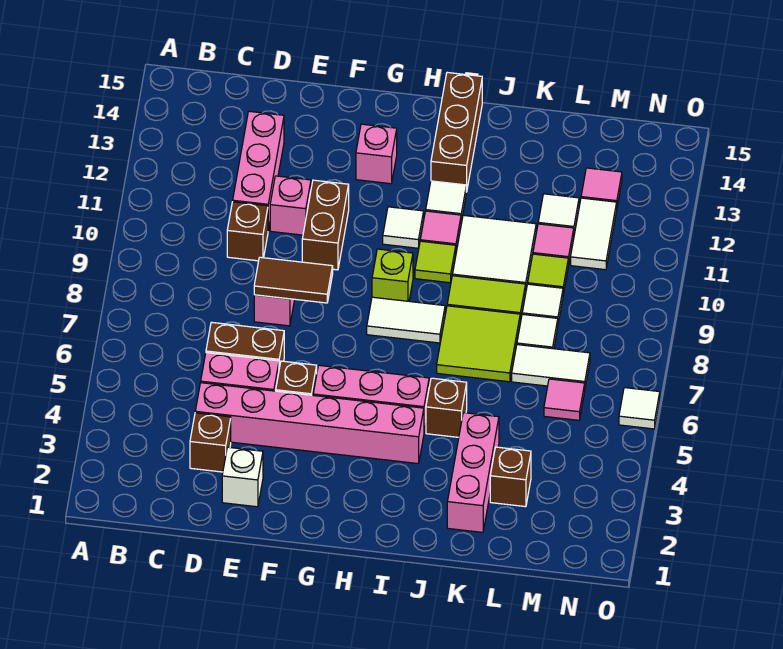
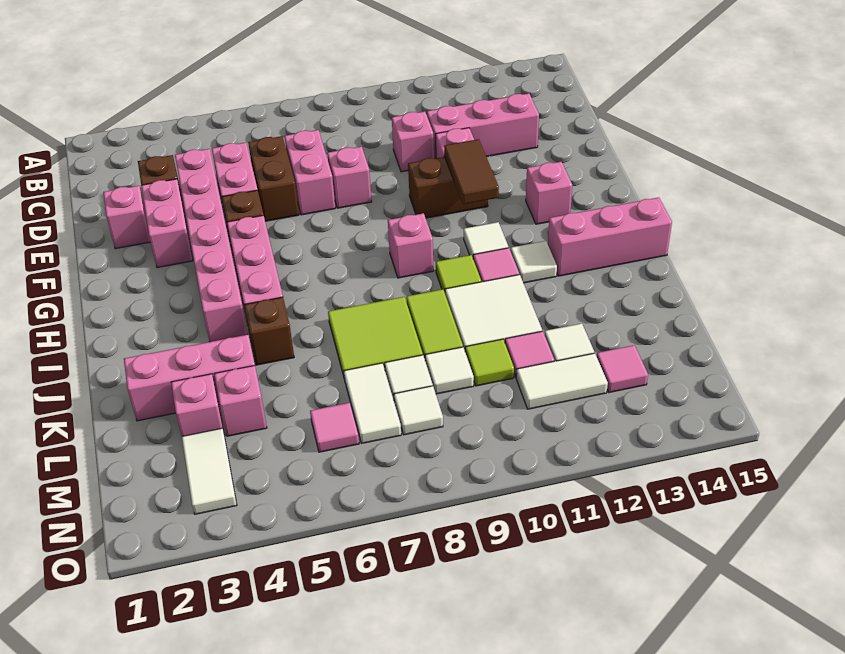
none -> pink brick D7:E7 level 1
brown brick D10 level 1 -> pink brick D10 level 1
white brick E2 level 1 -> pink brick E2 level 1
none -> pink brick E3:F3 level 1
brown tile E8:F8 level 2 -> brown tile F11:G11 level 2
white tile H8:I8 level 1 -> white tile M3:N3 level 1
lime brick H9 level 1 -> pink brick H9 level 1
brown brick I13:I15 level 1 -> pink brick I13:I15 level 1
brown brick L3 level 1 -> pink brick L3 level 1
none -> pink brick L4 level 1
white tile O6 level 1 -> white tile M8 level 1

